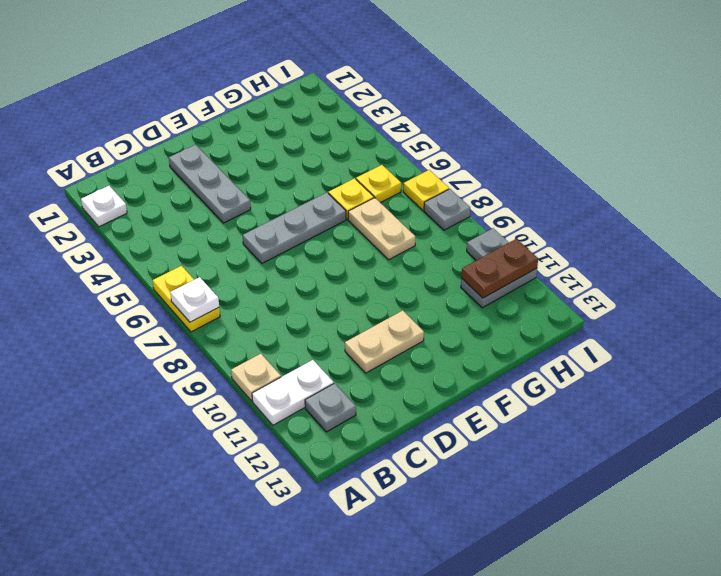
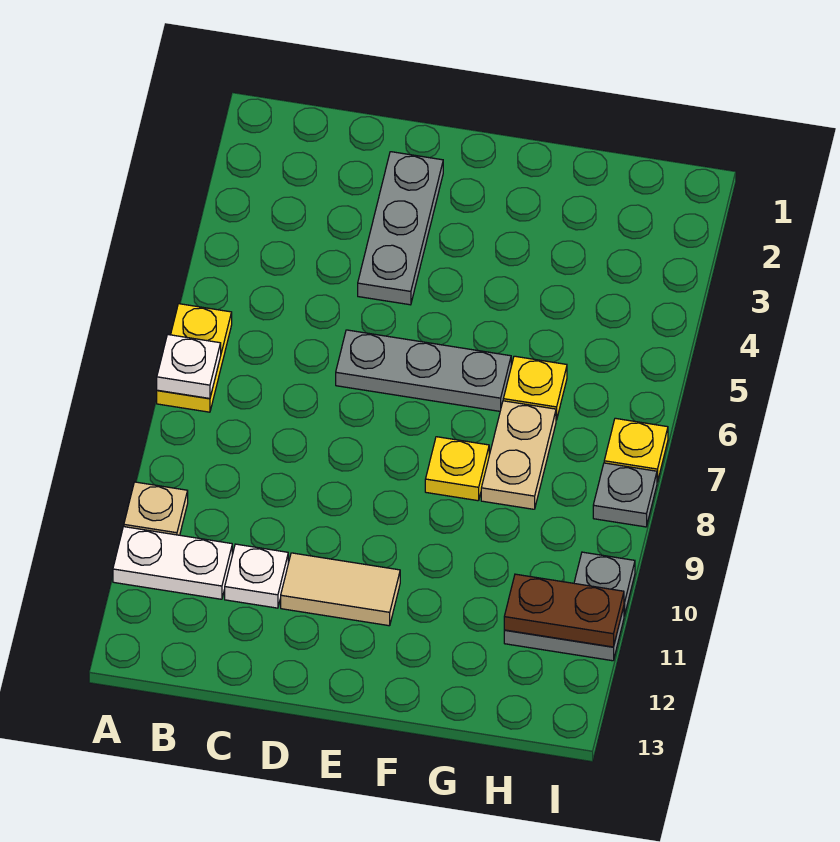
white plate A2 level 1 -> white plate C11 level 1
grey plate B12 level 1 -> none
tan plate D11:E11 level 1 -> tan tile D11:E11 level 1
yellow plate H6 level 1 -> yellow plate F8 level 1

